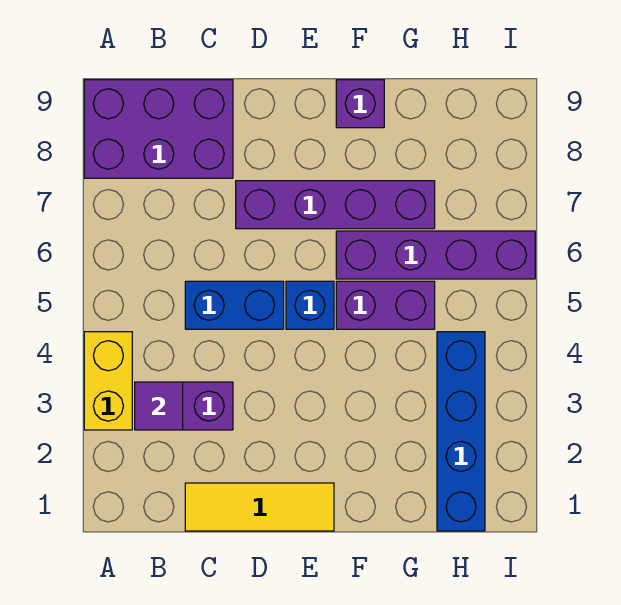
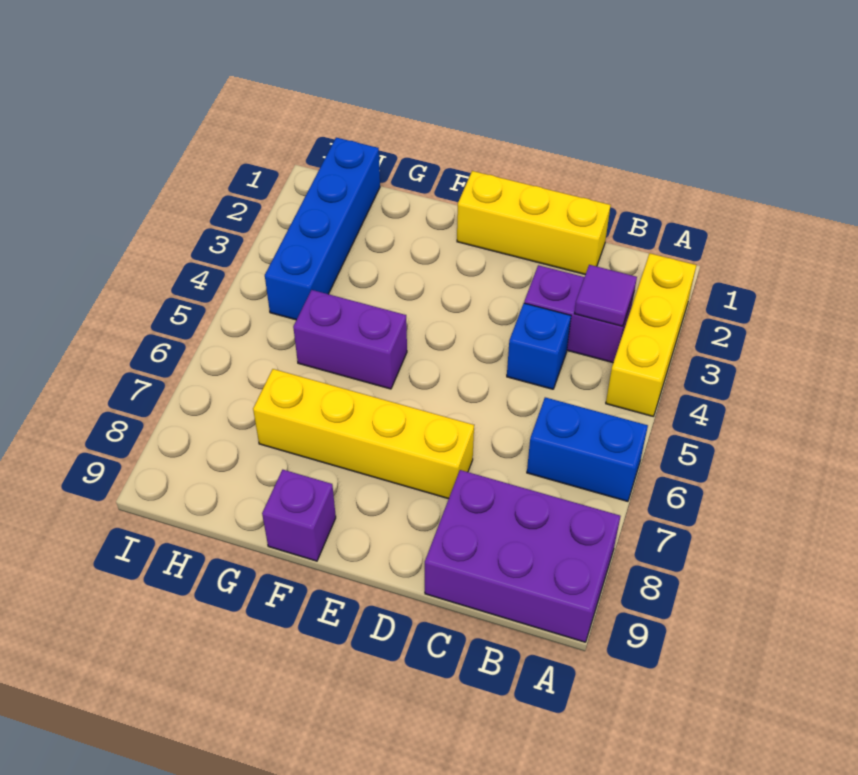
yellow brick A3:A4 level 1 -> yellow brick A2:A4 level 1
yellow tile C1:E1 level 1 -> yellow brick C1:E1 level 1
blue brick C5:D5 level 1 -> blue brick A6:B6 level 1
purple brick D7:G7 level 1 -> yellow brick D7:G7 level 1
blue brick E5 level 1 -> blue brick C4 level 1
purple brick F6:I6 level 1 -> none

